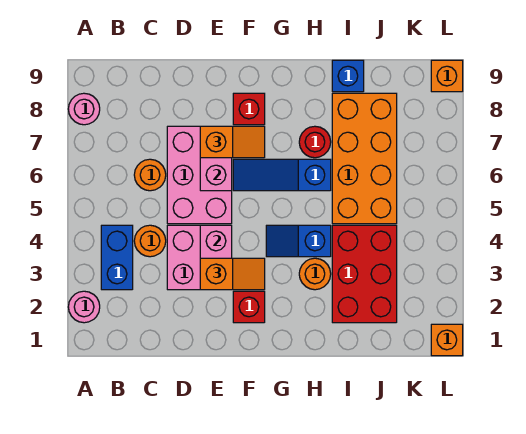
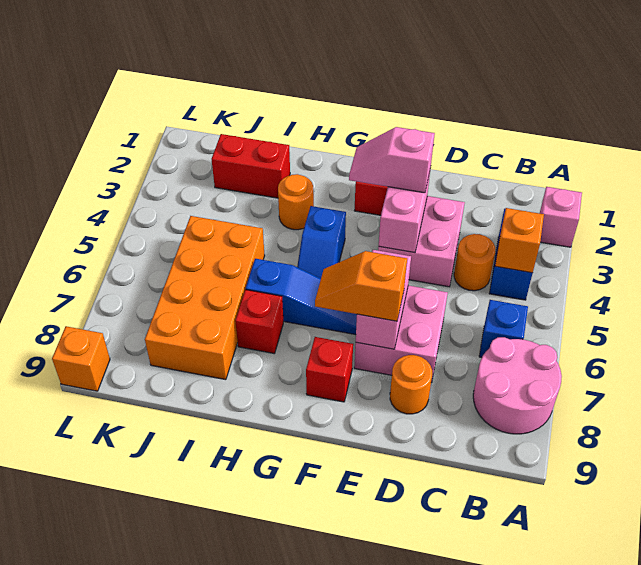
pink round brick A2 level 1 -> pink brick A2 level 1
pink round brick A8 level 1 -> pink round brick A7:B8 level 1
orange round brick C6 level 1 -> orange round brick D8 level 1
pink brick D5:E7 level 1 -> pink brick D6:E7 level 1
orange slope E3:F3 level 3 top E -> pink slope E3:F3 level 3 top E
blue slope G4:H4 level 1 top H -> blue slope G4:G5 level 1 top 4
red round brick H7 level 1 -> red brick H7 level 1
red brick I2:J4 level 1 -> red brick I2:J2 level 1
blue brick I9 level 1 -> blue brick B6 level 1
orange brick L1 level 1 -> orange brick B4 level 2

